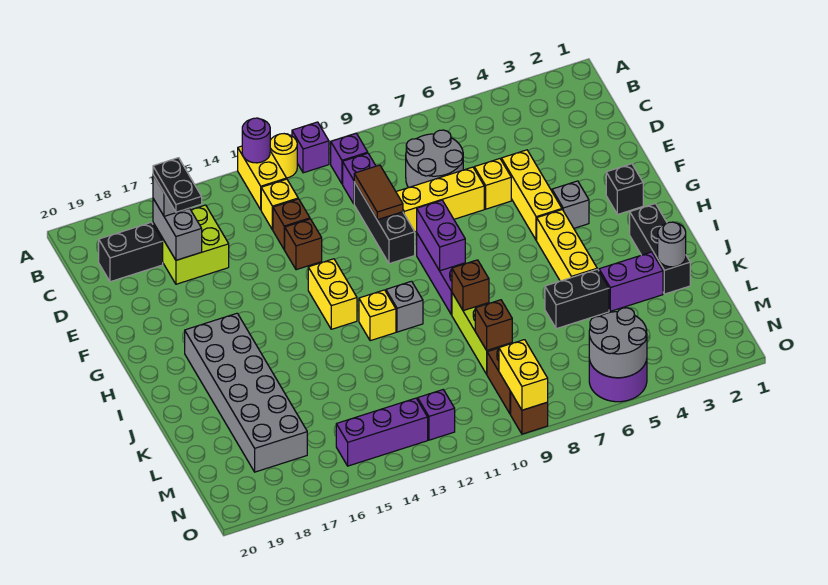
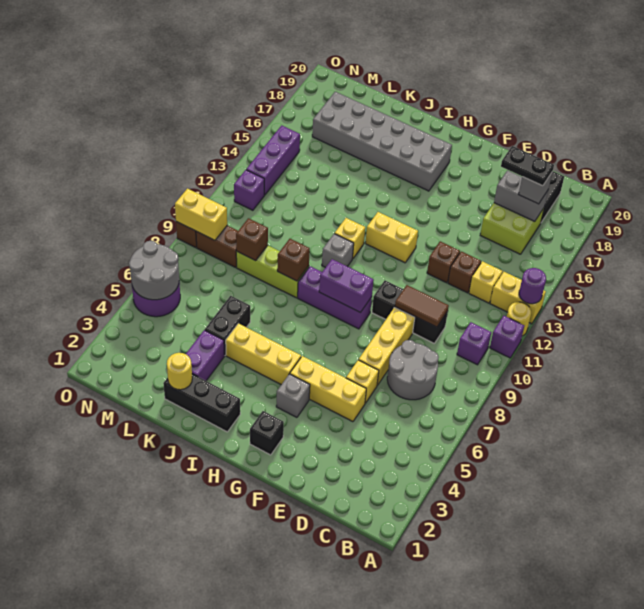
purple brick C10 level 1 -> none
grey round brick K2 level 2 -> yellow round brick K2 level 2

